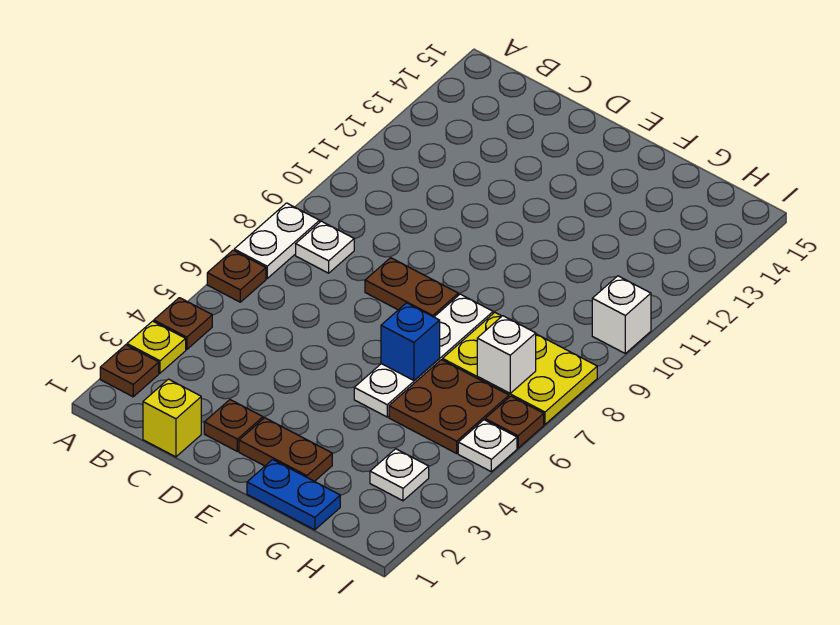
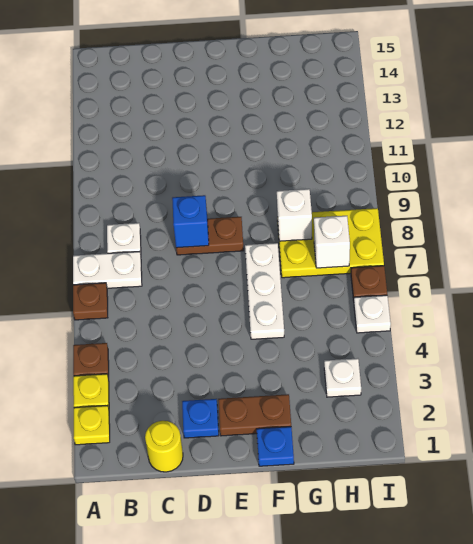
brown plate A2 level 1 -> yellow plate A2 level 1
white plate A7:A8 level 1 -> white plate A7:B7 level 1
yellow brick C1 level 1 -> yellow round brick C1 level 1
brown plate D2 level 1 -> blue plate D2 level 1
blue plate F1:G1 level 1 -> blue plate F1 level 1
white plate F5:F8 level 1 -> white plate F5:F7 level 1
blue brick F6 level 2 -> blue brick D8 level 2
brown plate G5:H6 level 1 -> none
white brick I10 level 1 -> white brick G8 level 2

